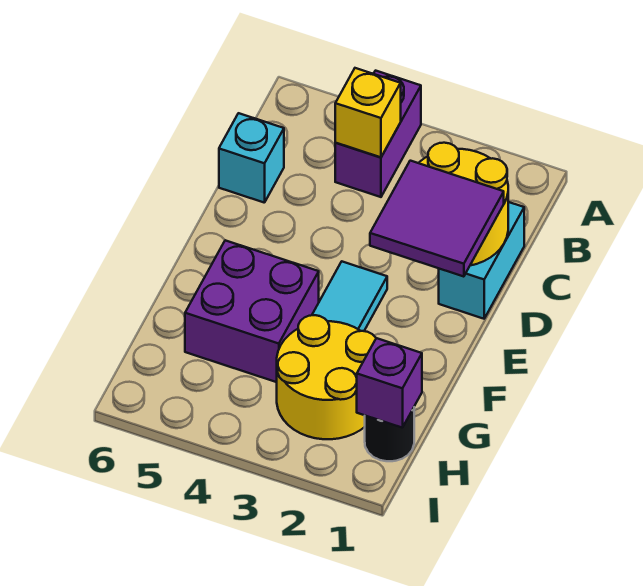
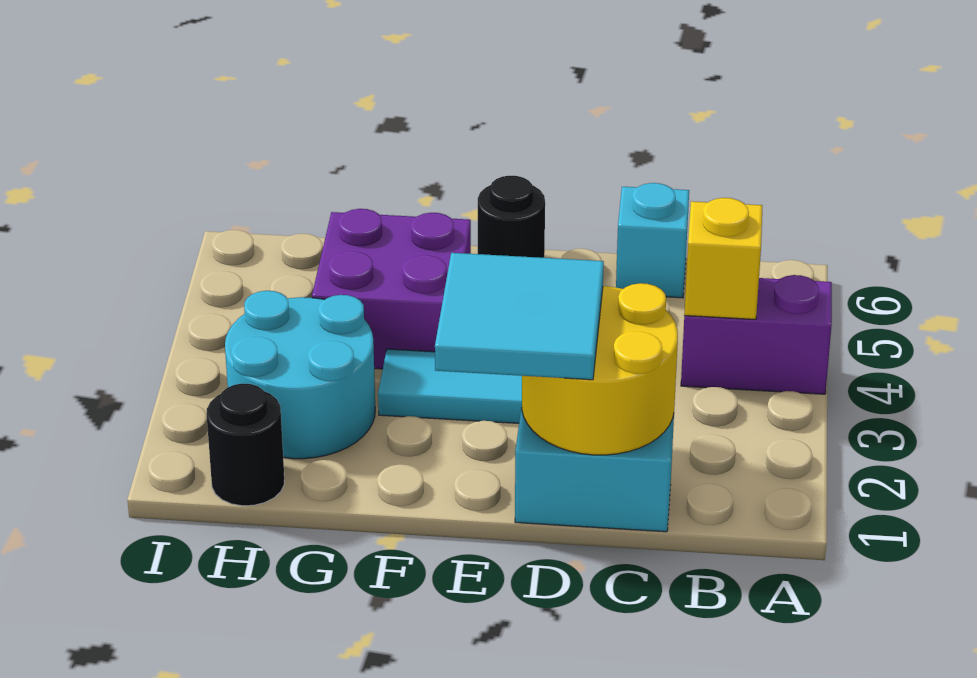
purple tile D1:E2 level 3 -> cyan tile D1:E2 level 3
none -> black round brick E6 level 1
yellow round brick G2:H3 level 1 -> cyan round brick G2:H3 level 1
purple brick H1 level 2 -> none

